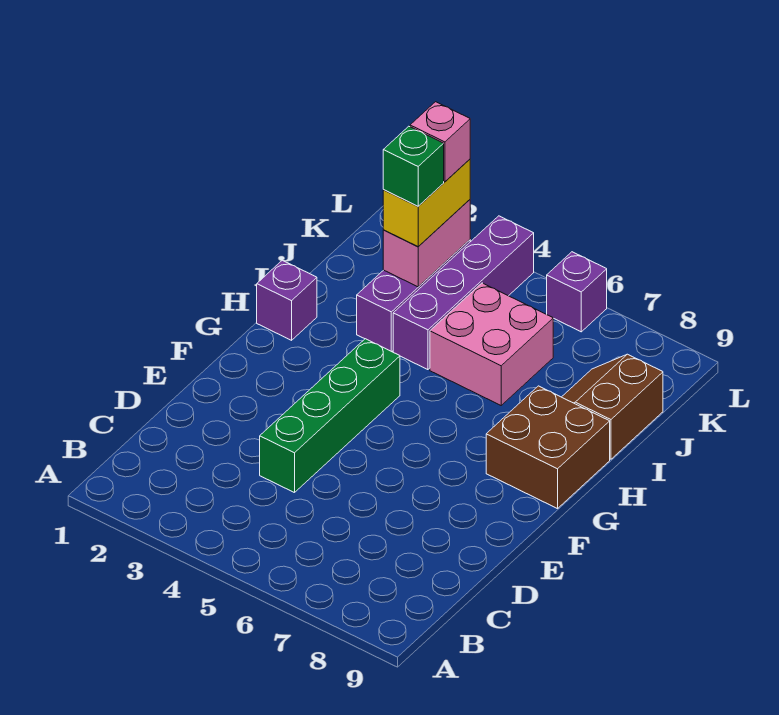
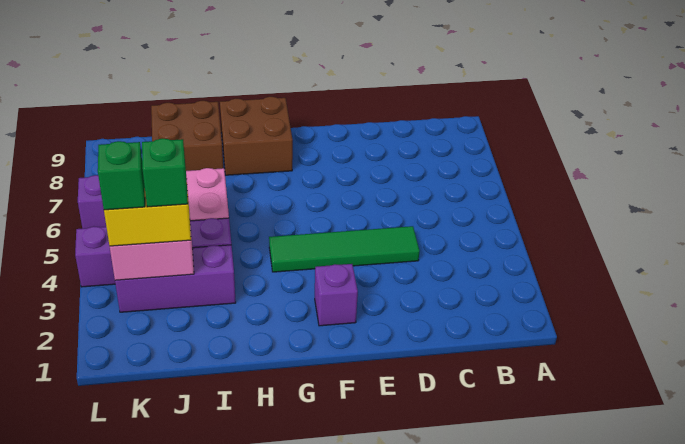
green brick D4:G4 level 1 -> green tile D4:G4 level 1
purple brick H1 level 1 -> purple brick F2 level 1
brown slope I8:J9 level 1 top 9 -> brown brick I8:J9 level 1
pink brick K3 level 4 -> green brick K3 level 4

